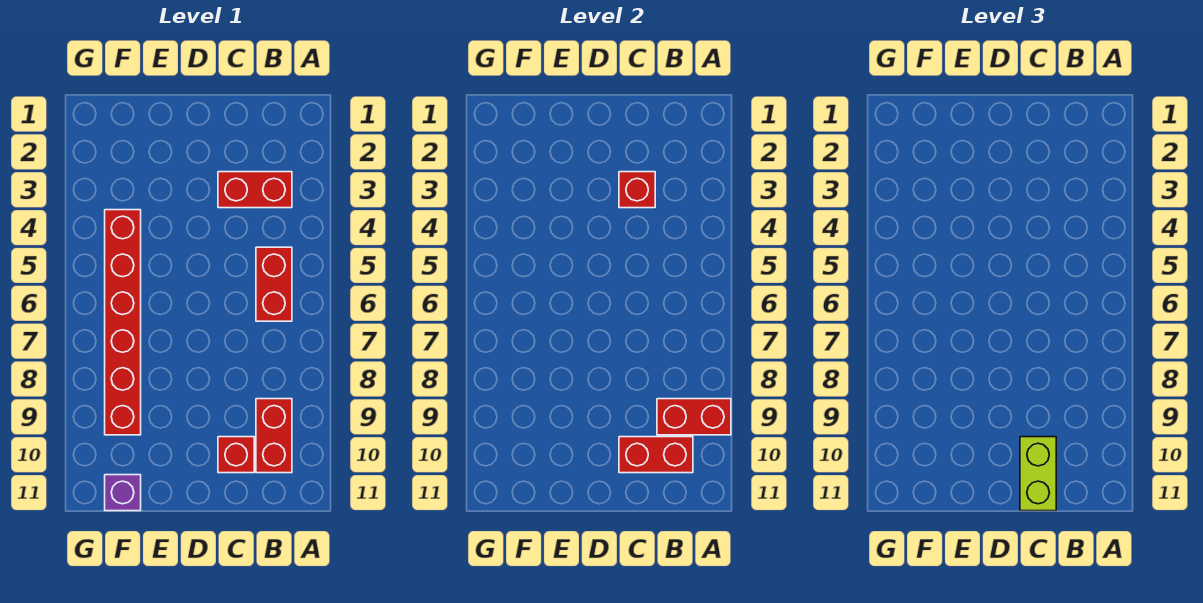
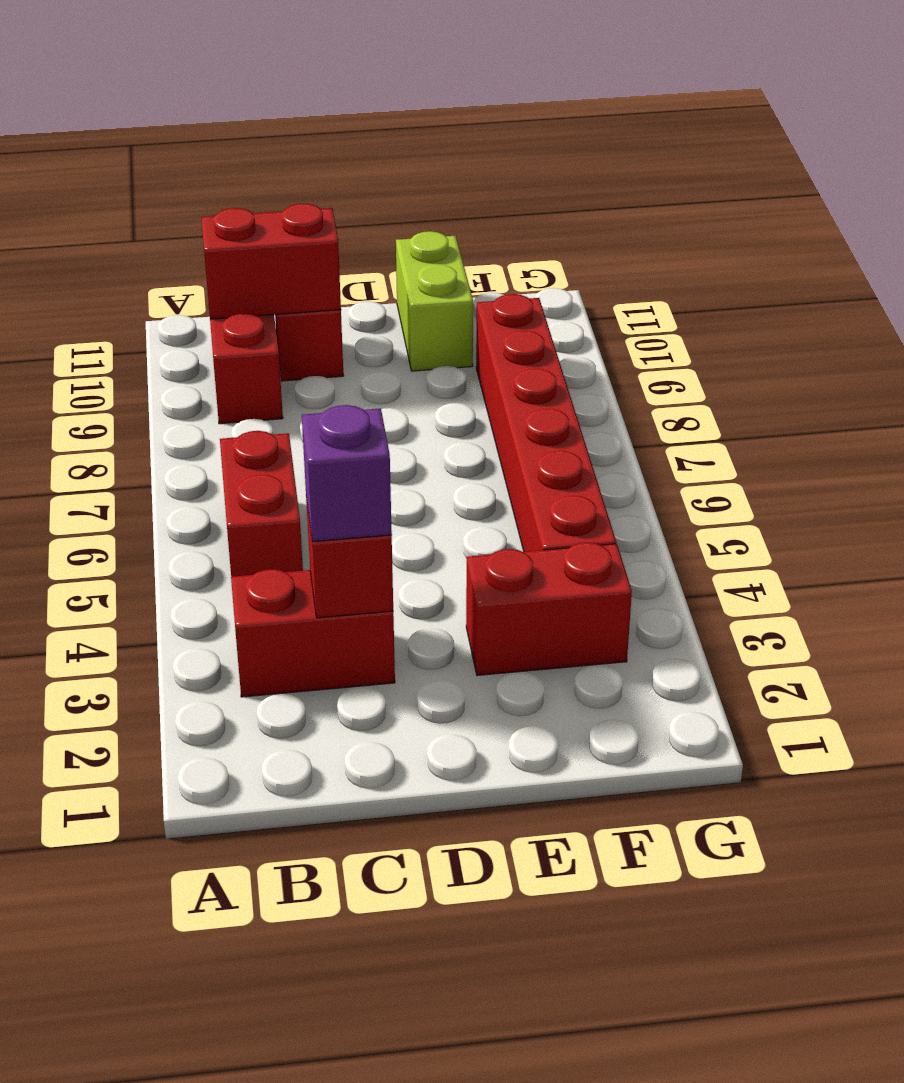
red brick A9:B9 level 2 -> red brick E3:F3 level 1
lime brick C10:C11 level 3 -> lime brick E10:E11 level 1
purple brick F11 level 1 -> purple brick C3 level 3

